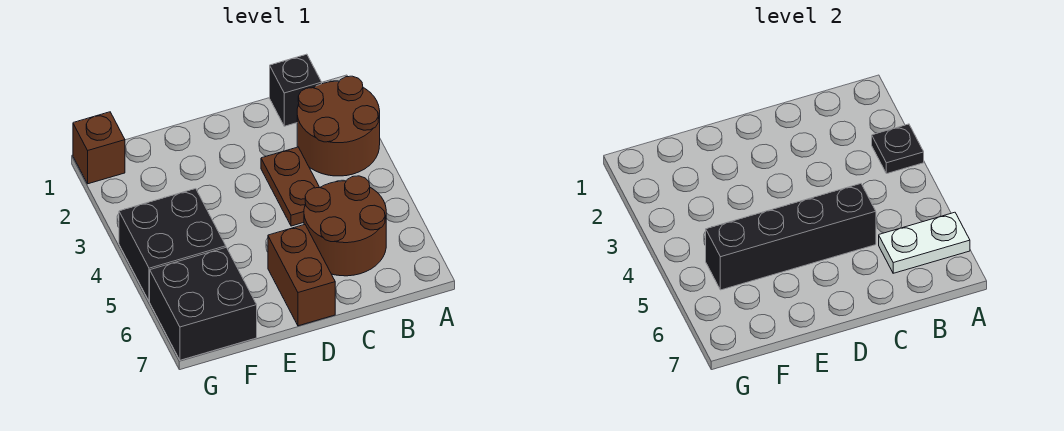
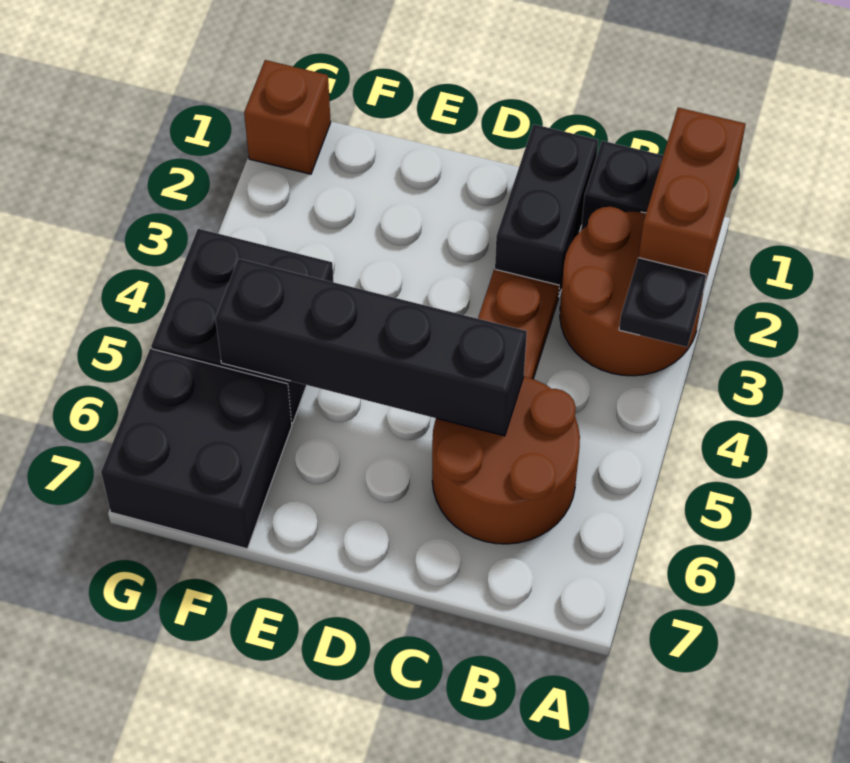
white plate A6:B6 level 2 -> none
none -> black brick C1:C2 level 1
brown brick D6:D7 level 1 -> brown brick A1:A2 level 2

